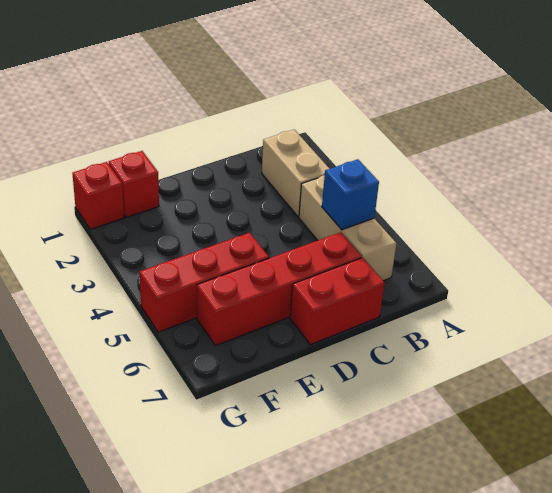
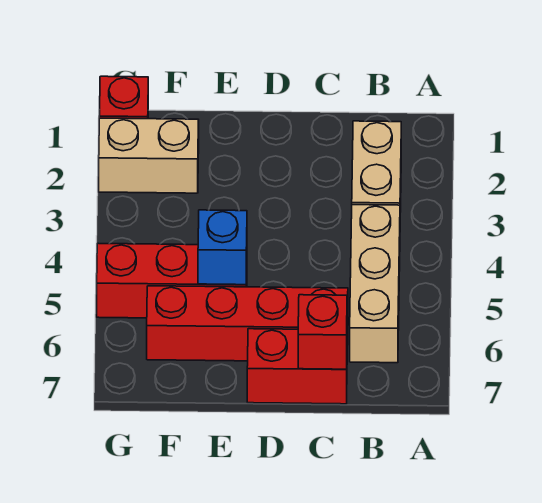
blue brick B5 level 2 -> blue brick E5 level 2
red brick F1 level 1 -> red brick C7 level 2
none -> tan brick F2:G2 level 1

